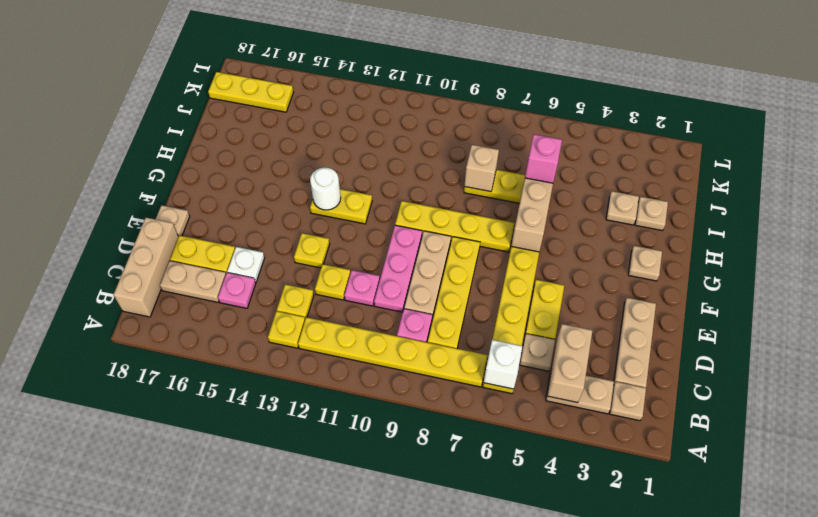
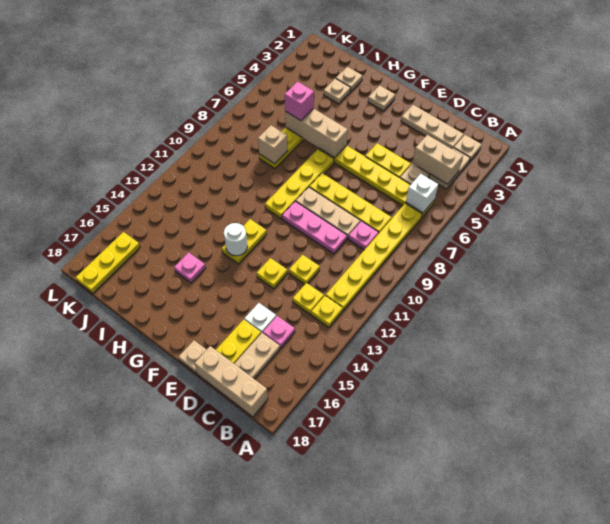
pink plate D11 level 1 -> pink plate H15 level 1

